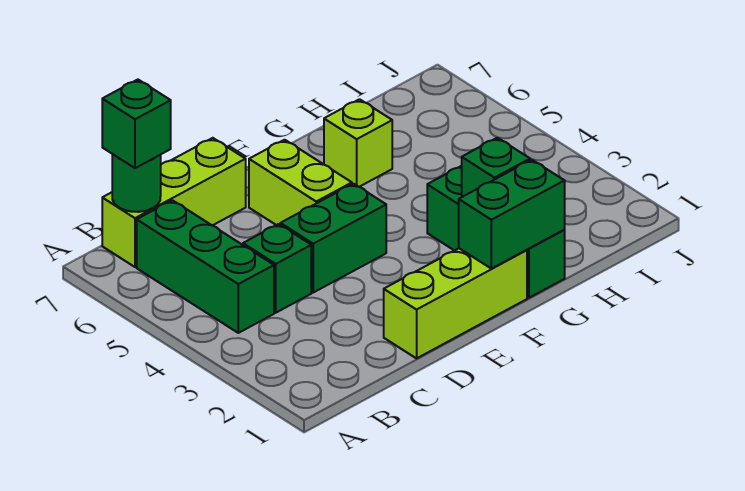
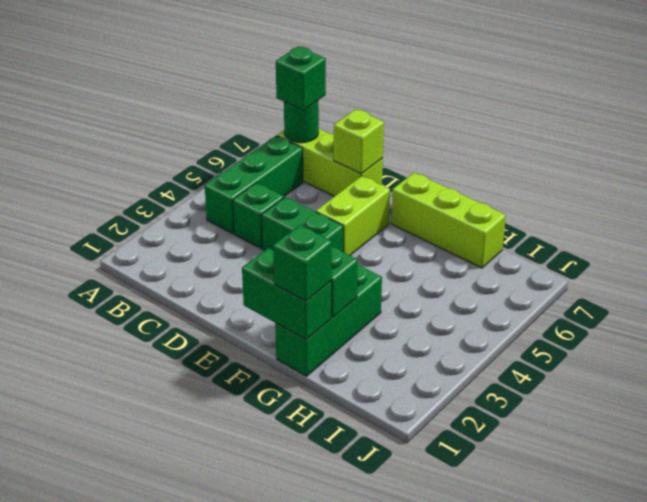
lime brick D1:F1 level 1 -> lime brick F7:H7 level 1
none -> green brick G1 level 3
lime brick G6 level 1 -> lime brick D7 level 2

